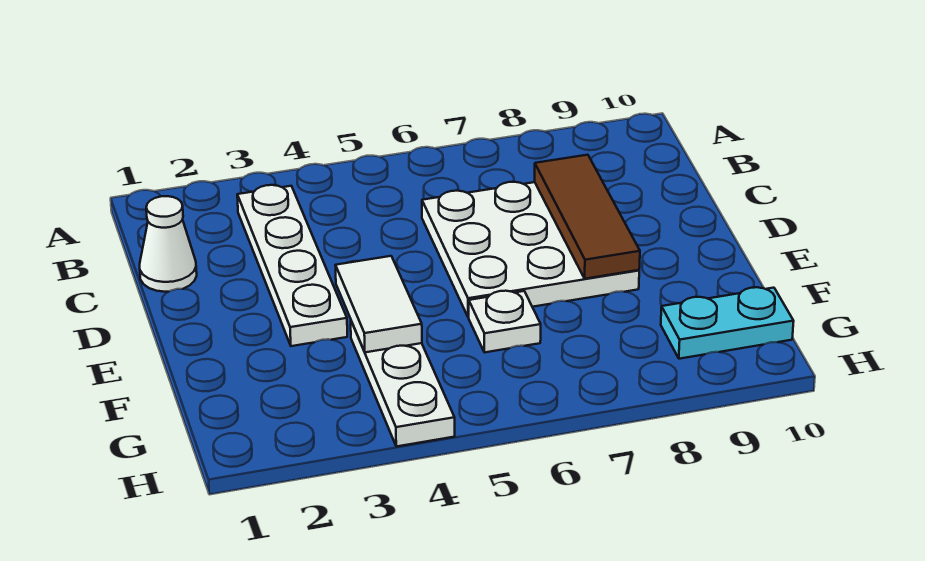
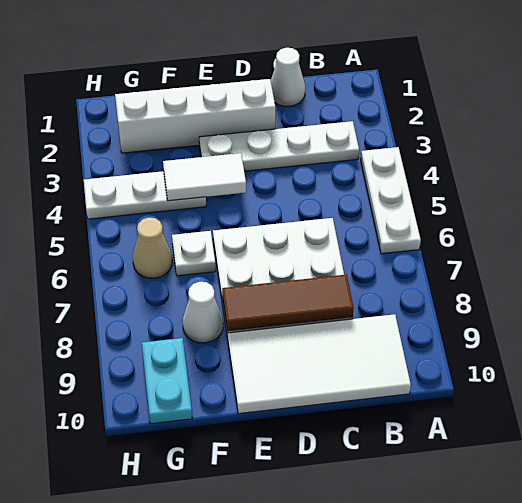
none -> white plate A4:A6 level 1
none -> white tile B9:E10 level 1
none -> white brick D2:G2 level 1
none -> white cone F8 level 1
none -> tan cone G6 level 1

